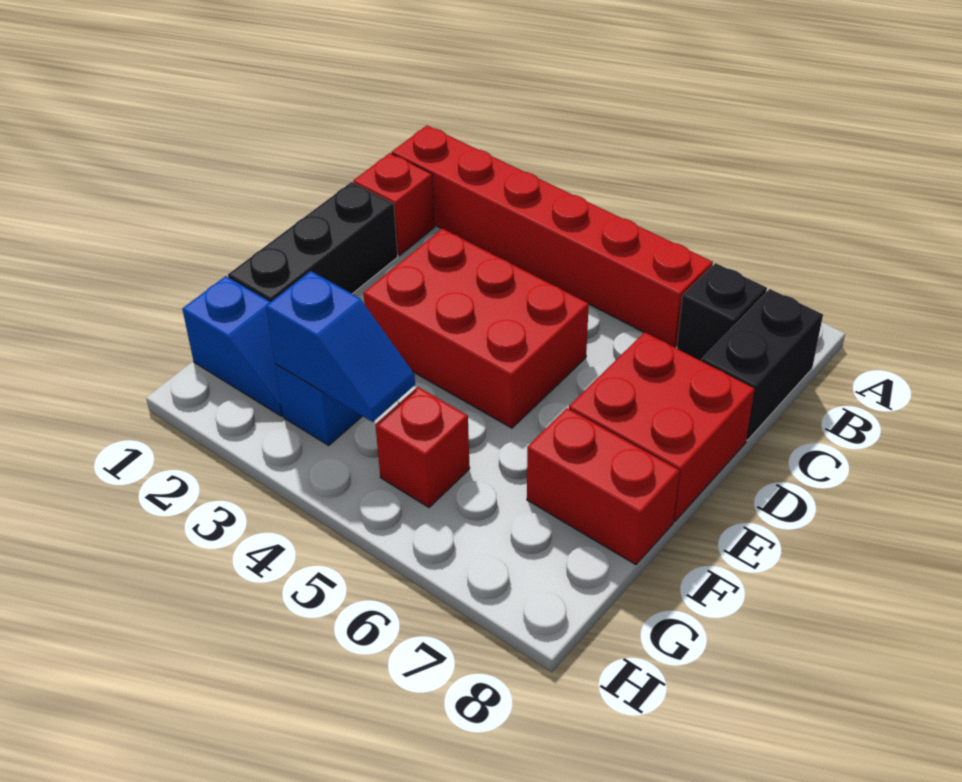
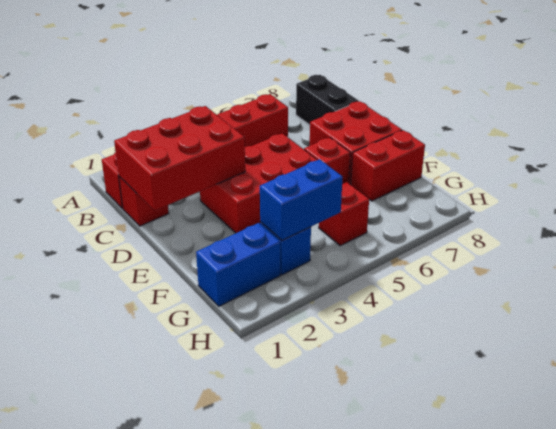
black brick B7 level 1 -> none
none -> red brick C1:D3 level 2
black brick D1:F1 level 1 -> none
none -> red brick E6 level 1
blue slope G1:G2 level 1 top 1 -> blue brick G1:G2 level 1
blue slope G3:G4 level 2 top 3 -> blue brick G3:G4 level 2

